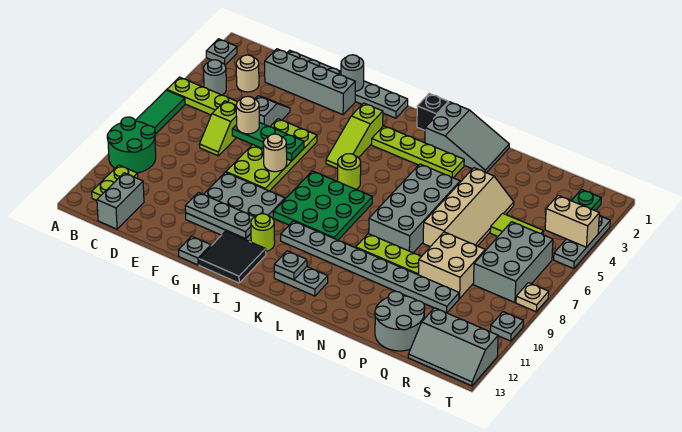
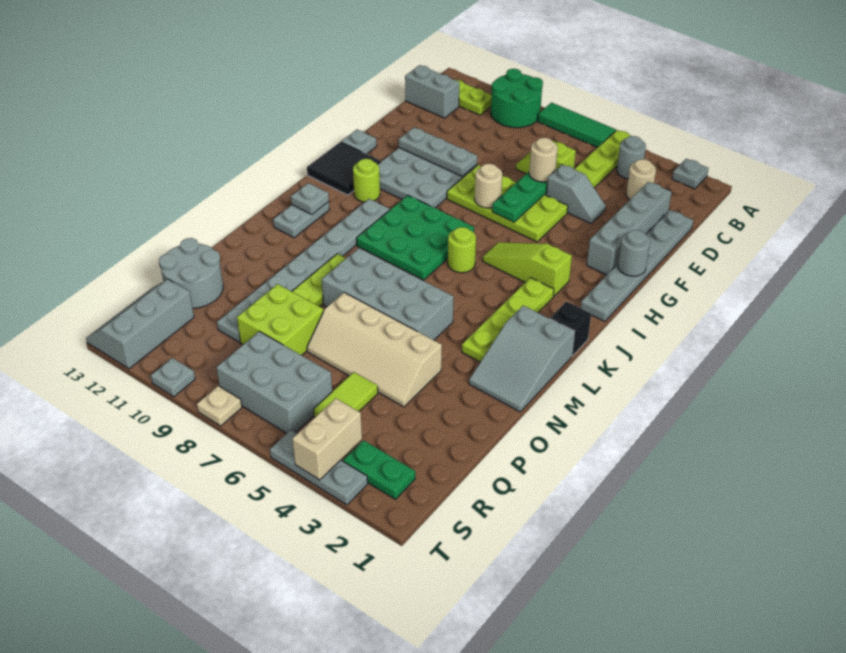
grey plate F11:H11 level 2 -> grey plate F9:F11 level 2
tan brick P8:Q9 level 1 -> lime brick P8:Q9 level 1

